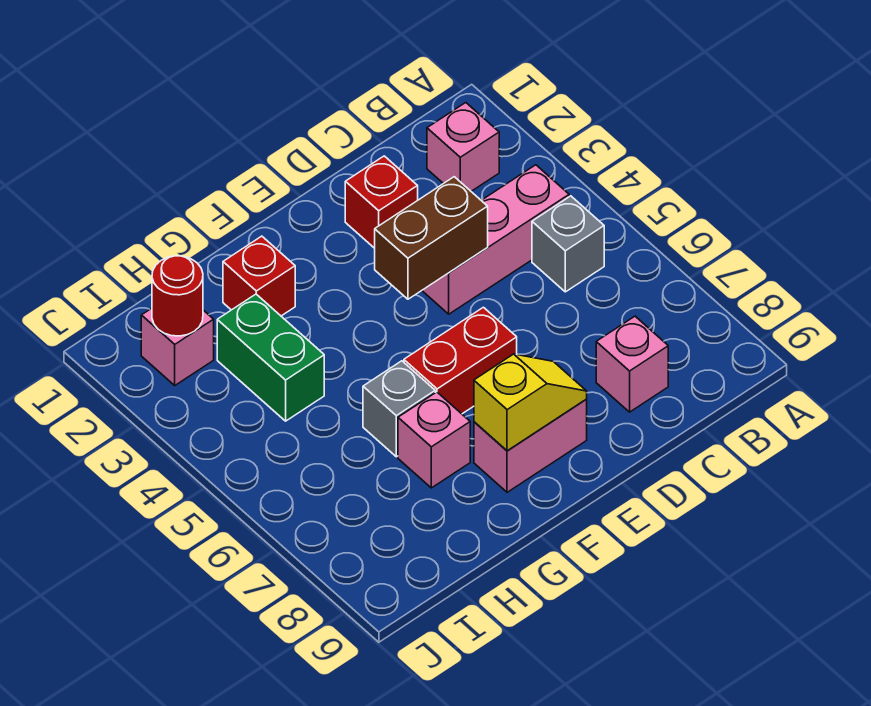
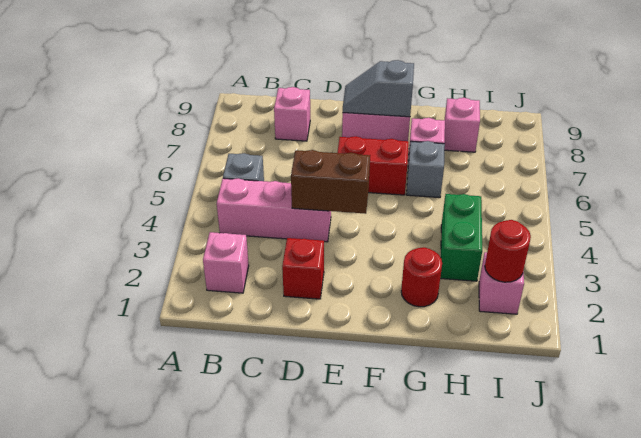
yellow slope E8:F8 level 2 top F -> grey slope E8:F8 level 2 top F
red brick G2 level 1 -> red round brick G2 level 1
none -> pink brick H8 level 1

